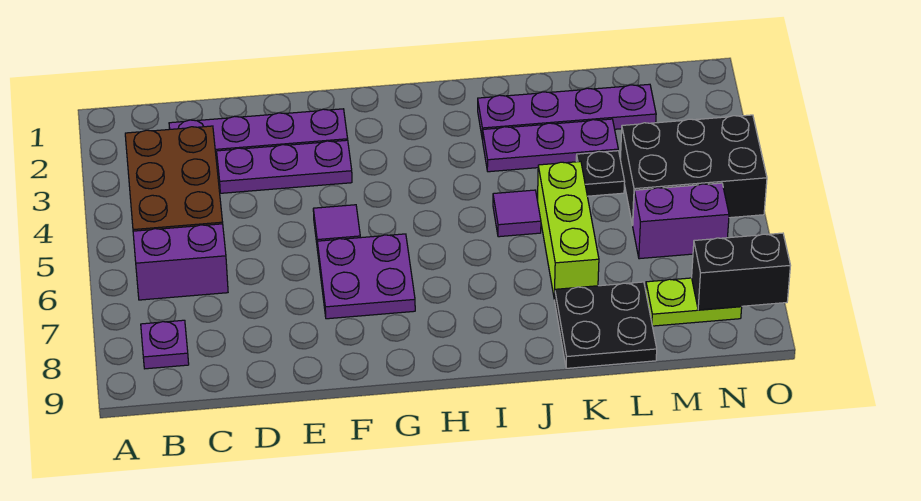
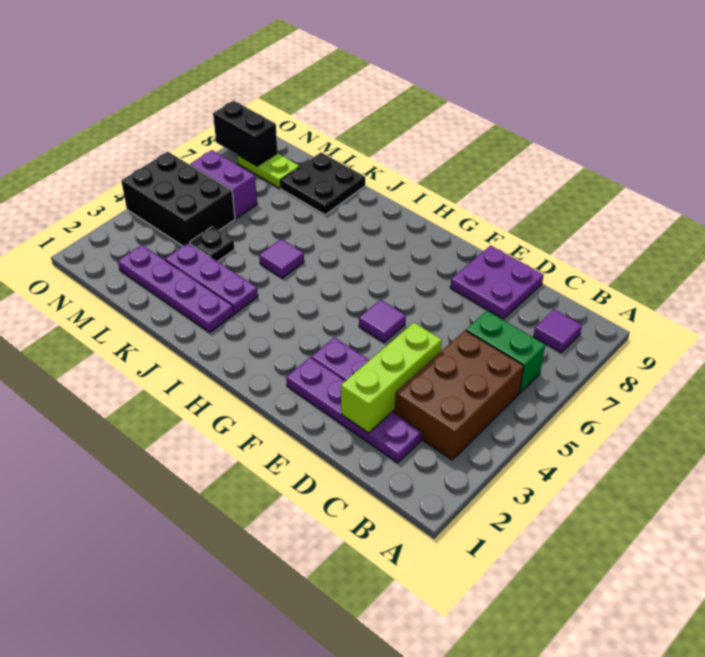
purple brick B6:C6 level 1 -> green brick B6:C6 level 1
purple plate B8 level 1 -> purple tile B8 level 1
purple plate F6:G7 level 1 -> purple plate D8:E9 level 1
lime brick K5:K7 level 1 -> lime brick D2:D4 level 2

